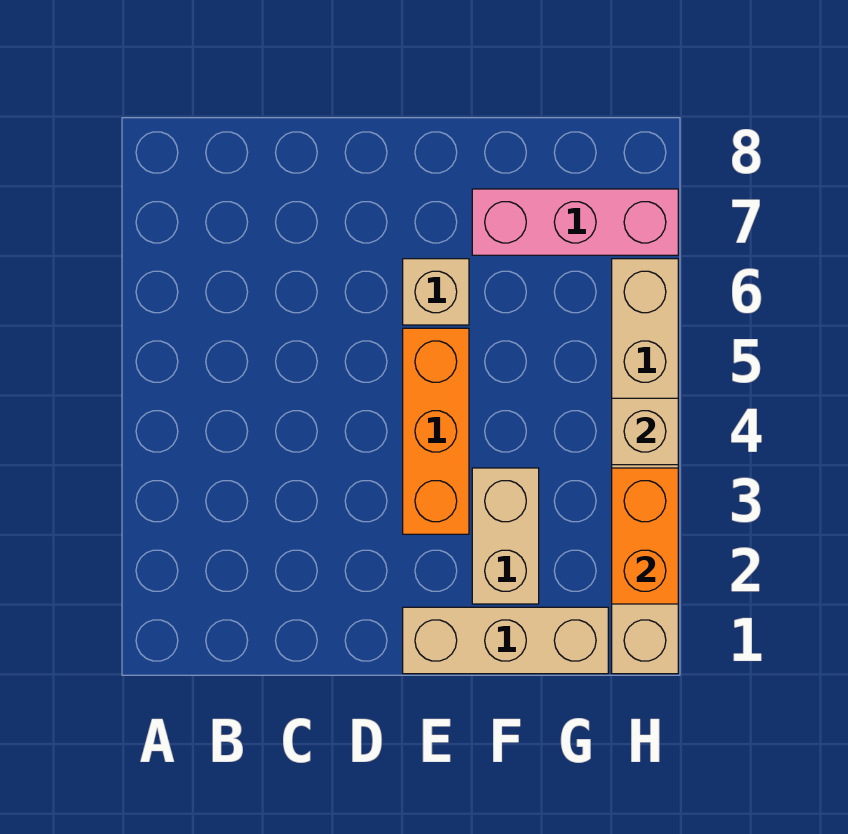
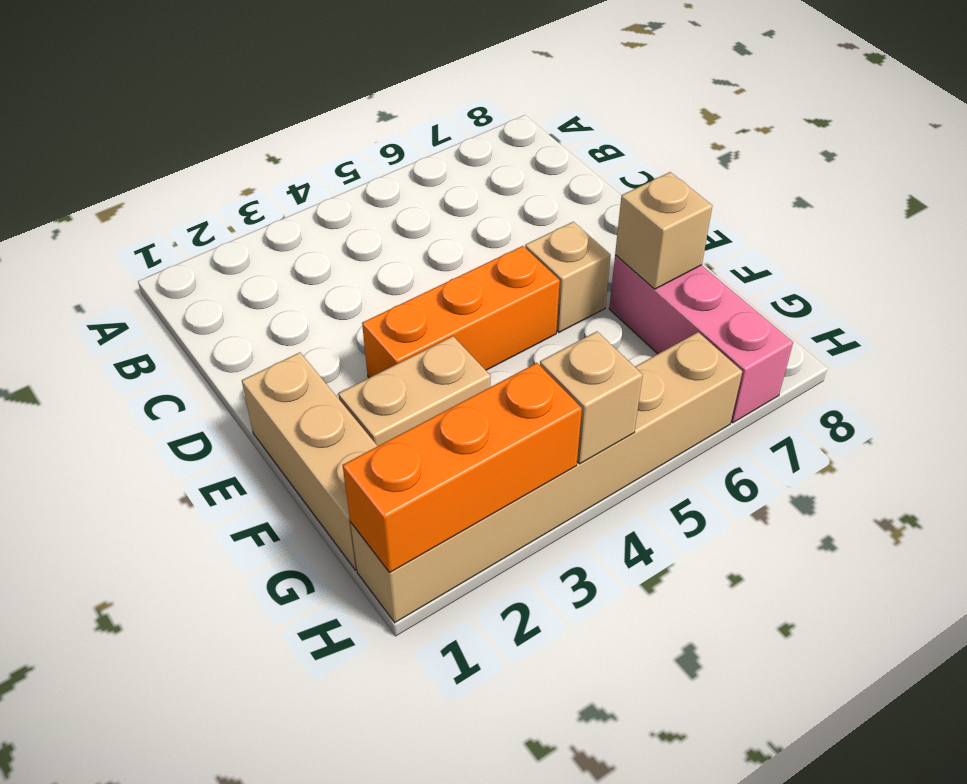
none -> tan brick F7 level 2
orange brick H2:H3 level 2 -> orange brick H1:H3 level 2

